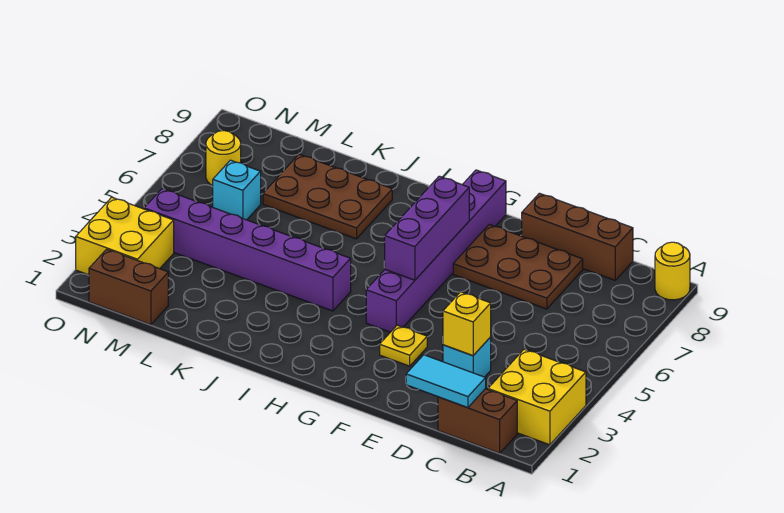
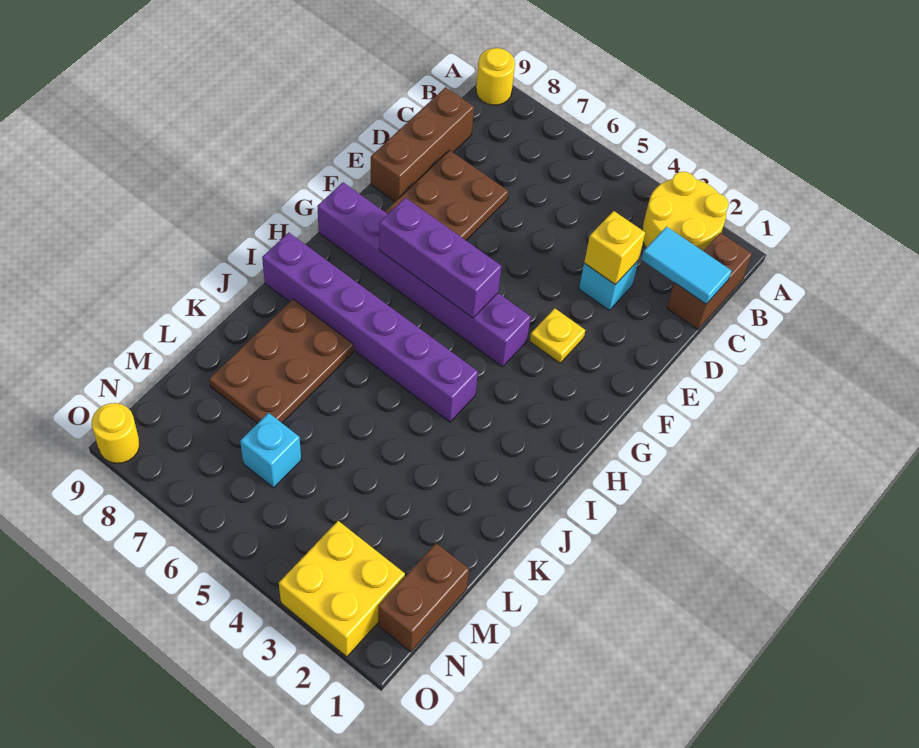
yellow brick A2:B3 level 1 -> yellow round brick A2:B3 level 1
cyan tile C1:D1 level 2 -> cyan tile C1:C2 level 2
purple brick I4:N4 level 1 -> purple brick I4:I9 level 1
yellow round brick N7 level 1 -> yellow round brick O9 level 1

